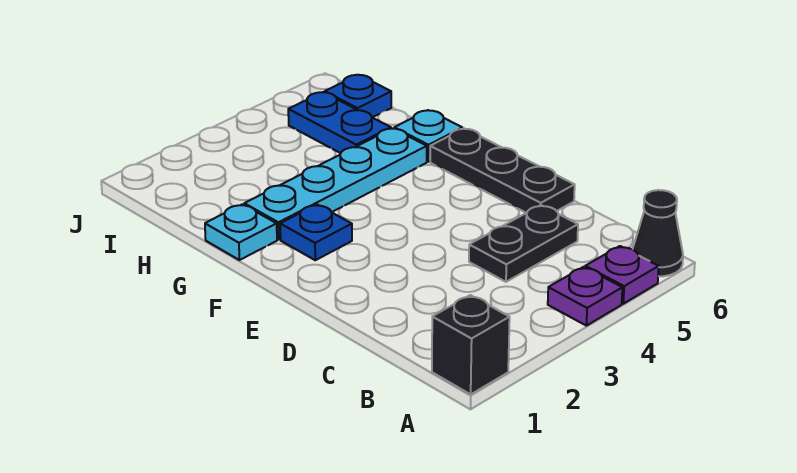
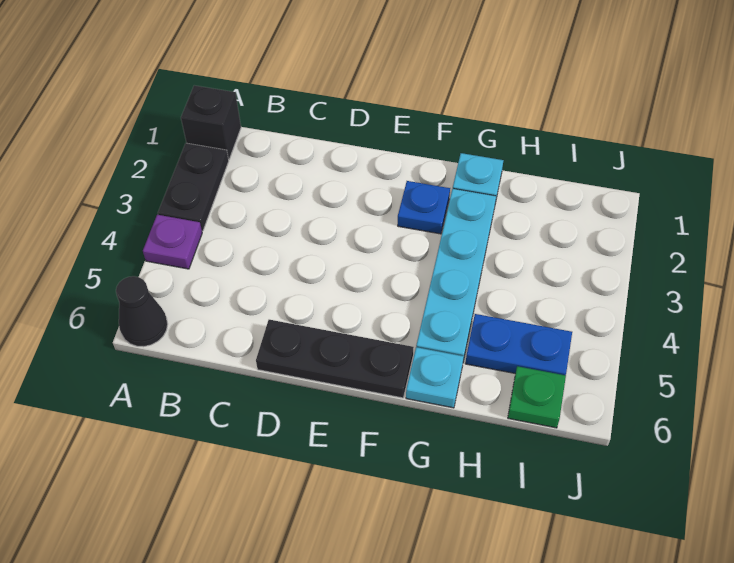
purple plate A5 level 1 -> none
black plate C4:C5 level 1 -> black plate A2:A3 level 1
blue plate I6 level 1 -> green plate I6 level 1

